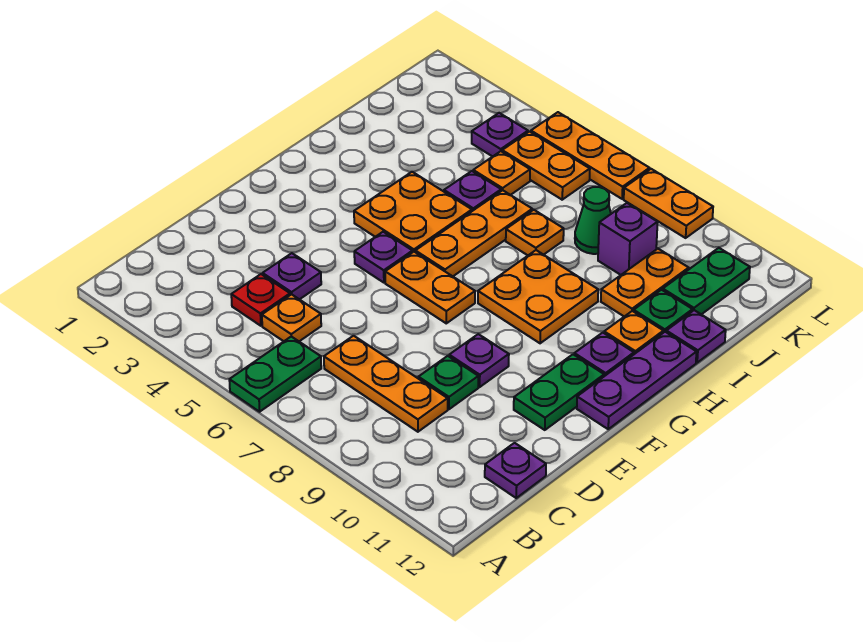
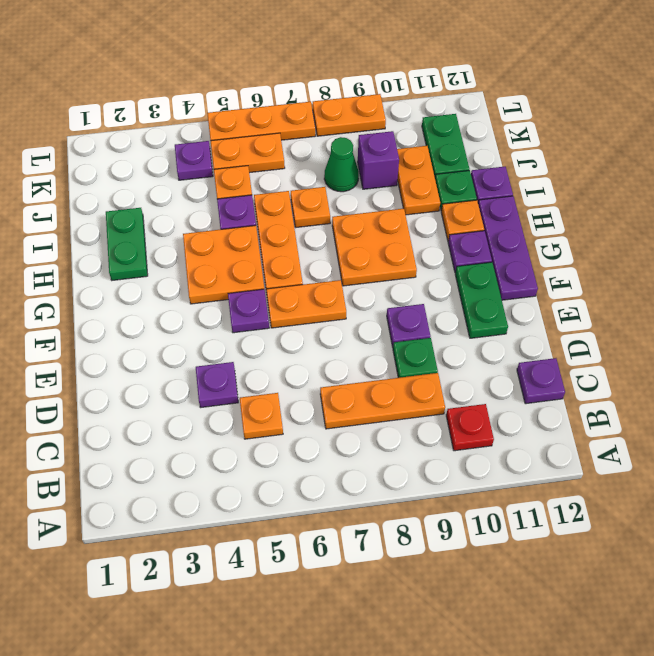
green plate A6:B6 level 1 -> green plate H2:I2 level 1
red plate C4 level 1 -> red plate B10 level 1

